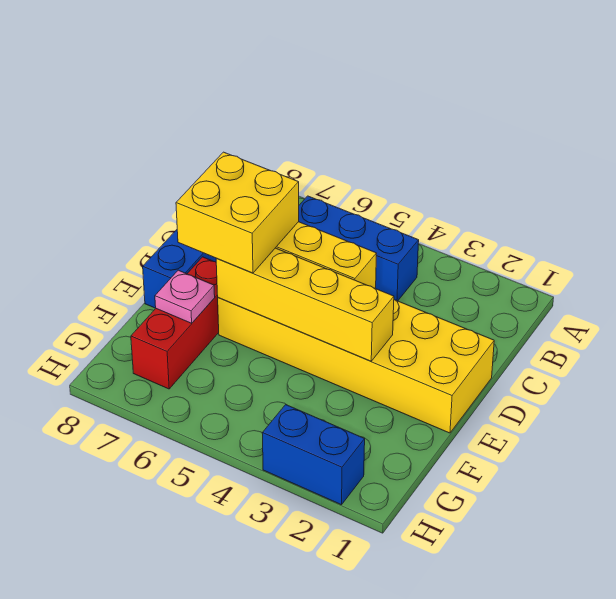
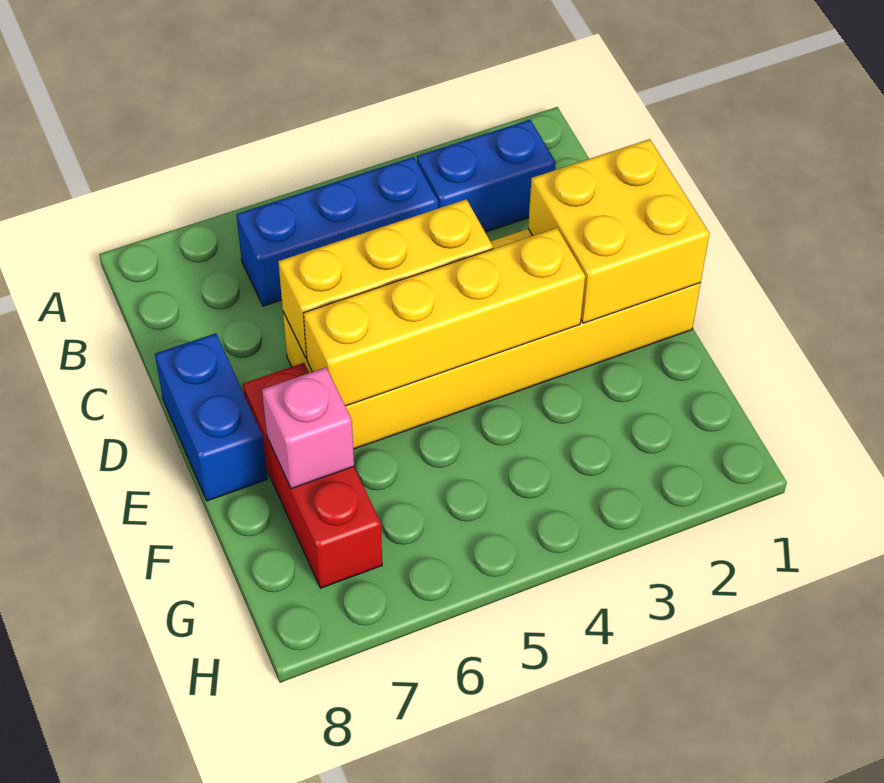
yellow brick D6:E7 level 3 -> yellow brick D1:E2 level 2
pink plate F7 level 2 -> pink brick F7 level 2
blue brick H2:H3 level 1 -> blue brick B2:B3 level 1

